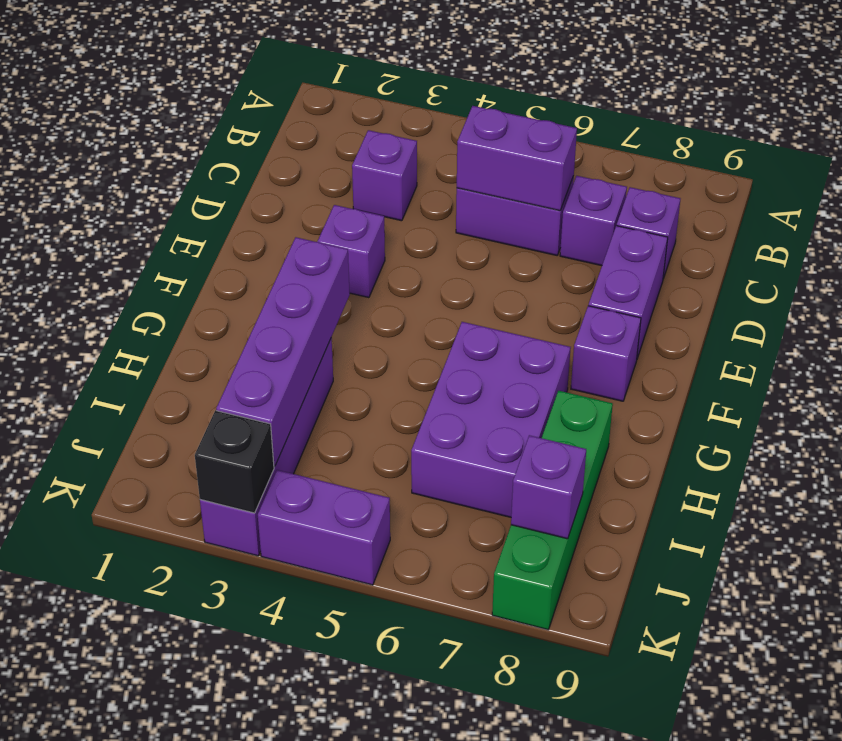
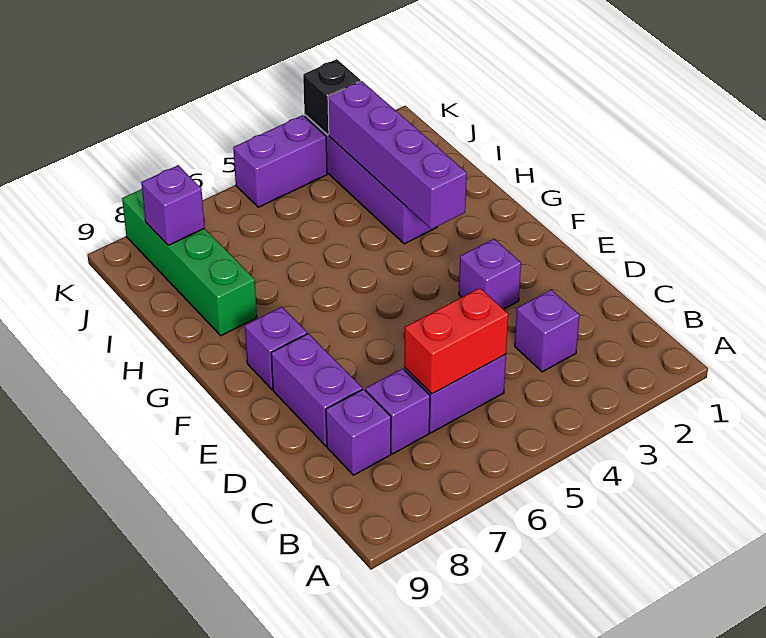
purple brick C5:C6 level 2 -> red brick C5:C6 level 2
purple brick G6:I7 level 1 -> none

